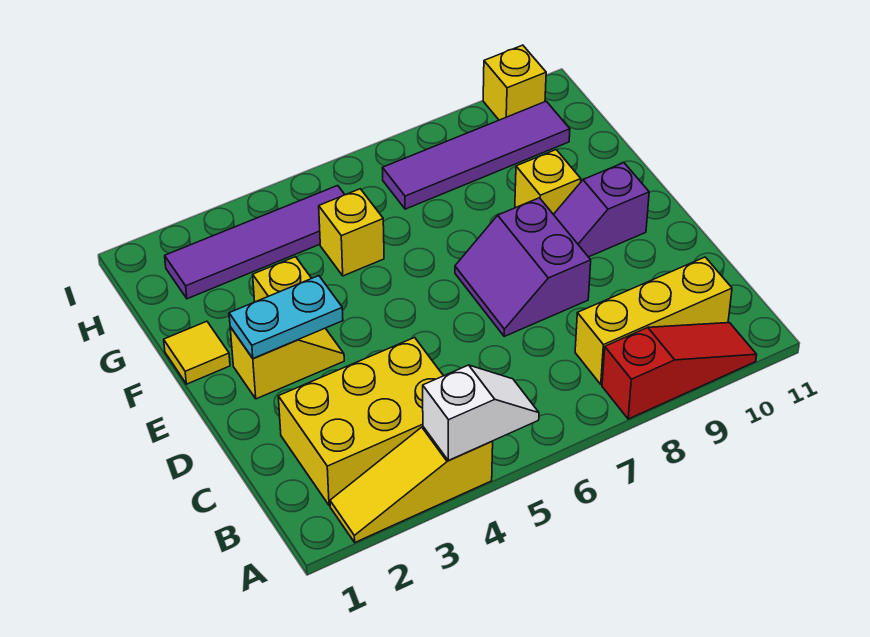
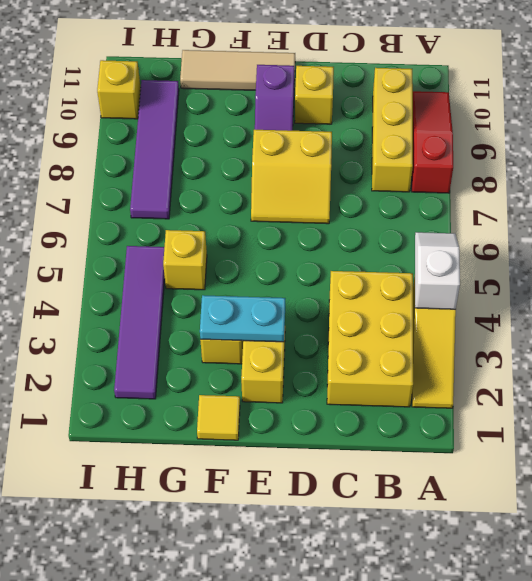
purple slope D7:E8 level 1 top 8 -> yellow slope D7:E8 level 1 top 8
cyan plate E2:E3 level 2 -> cyan plate E3:F3 level 2
none -> tan tile E11:G11 level 1
yellow brick F9 level 1 -> yellow brick D10 level 1

